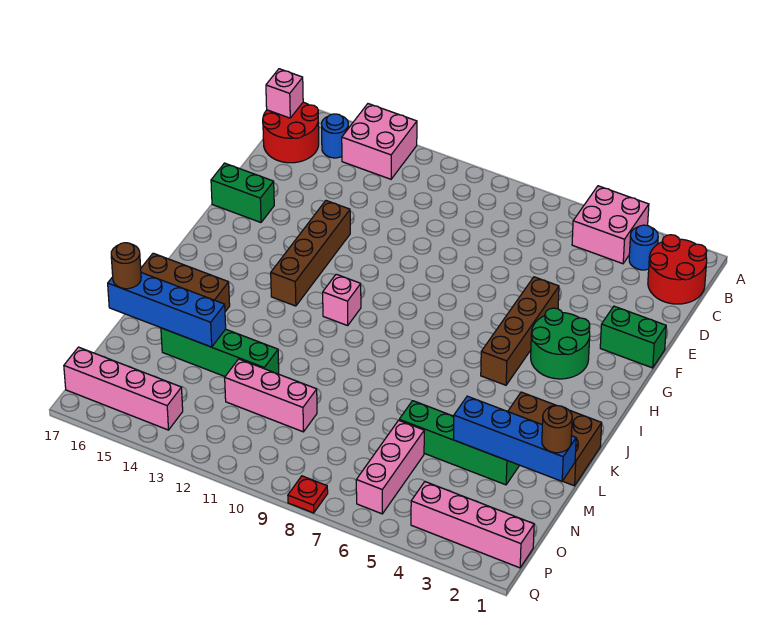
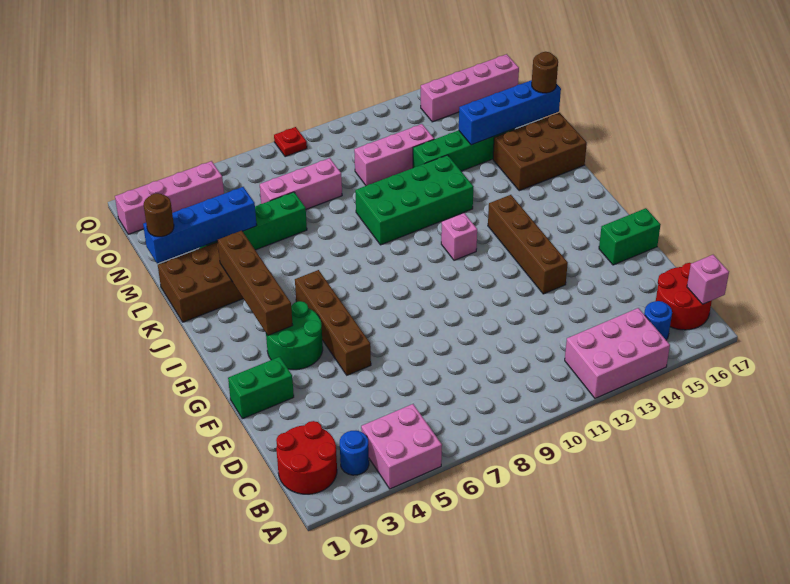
pink brick A13:B14 level 1 -> pink brick A12:B14 level 1
none -> brown brick H3:K3 level 2
none -> green brick K9:L12 level 1
pink brick N6:P6 level 1 -> pink brick N6:N8 level 1

